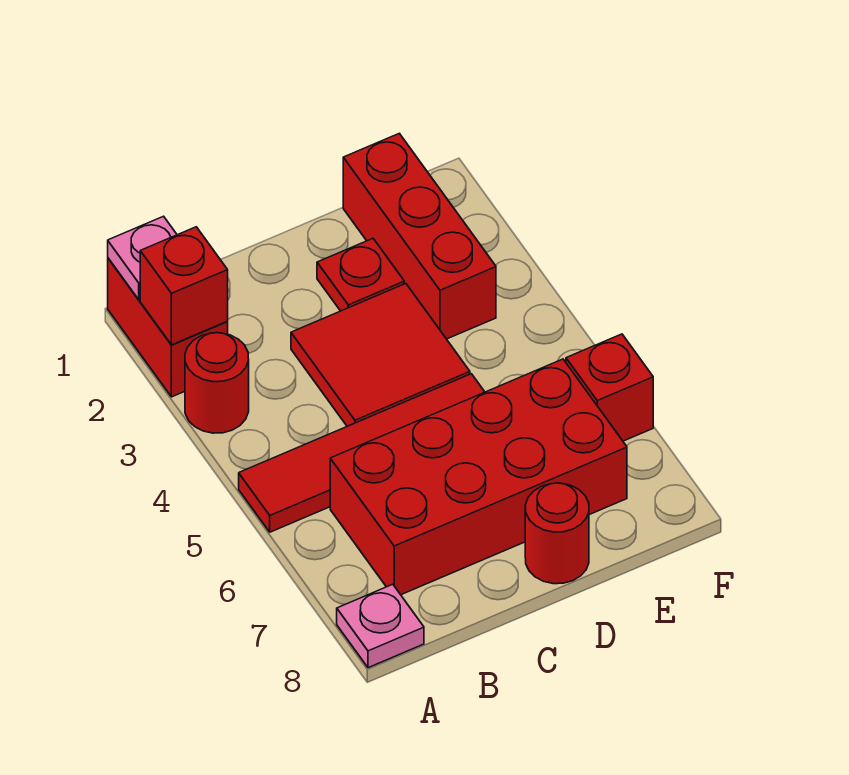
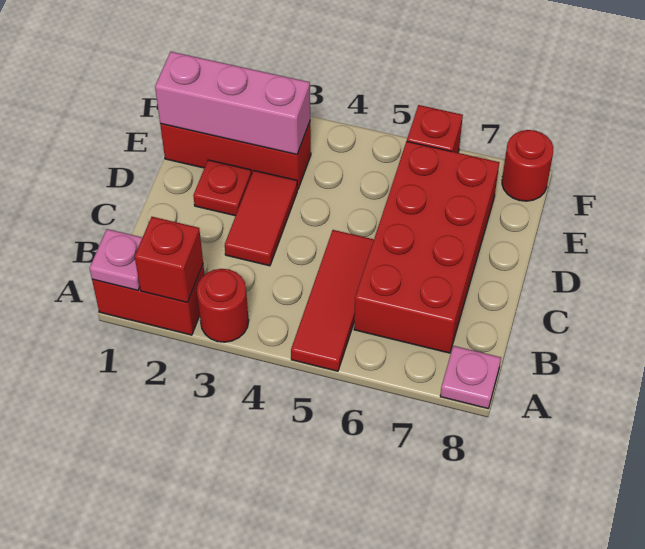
red tile A5:D5 level 1 -> red tile A5:C5 level 1
red tile C3:D4 level 1 -> red tile C3:D3 level 1
red round brick D8 level 1 -> red round brick F8 level 1
none -> pink brick E1:E3 level 2

